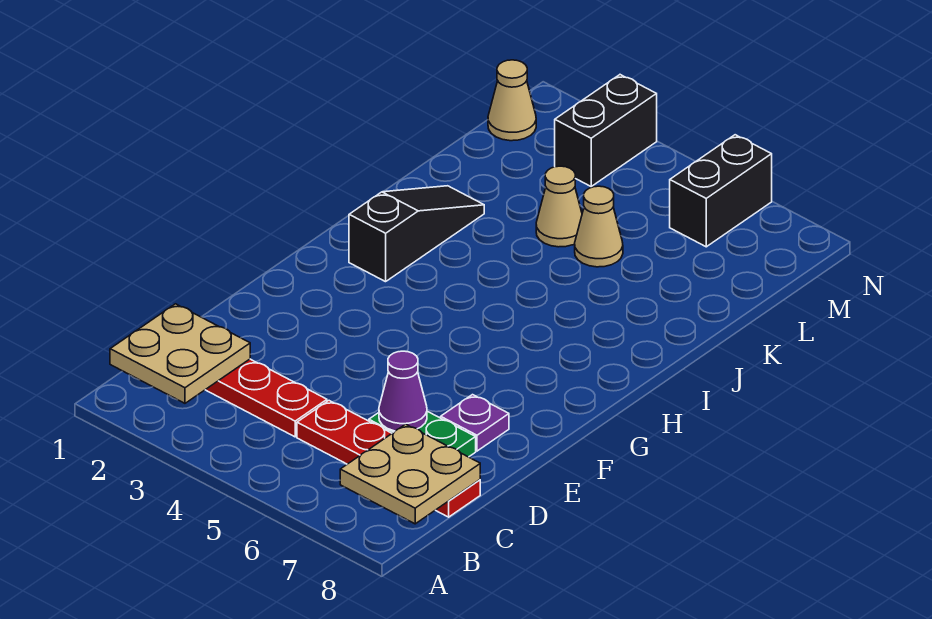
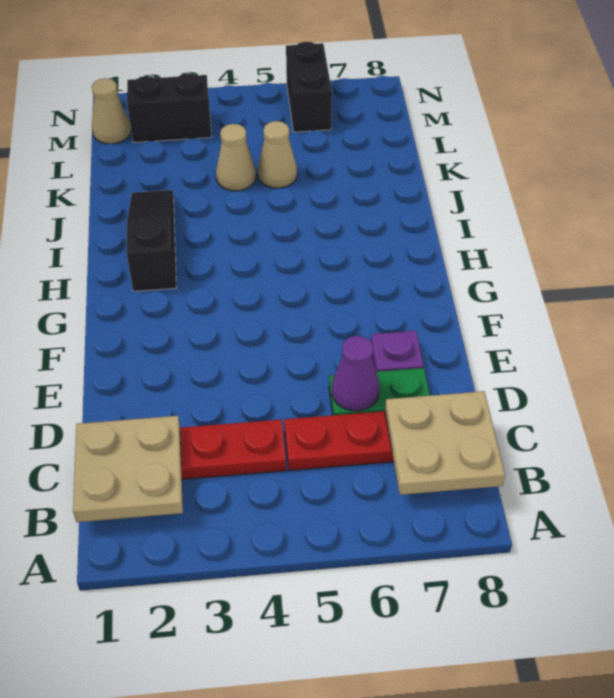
black brick M3:N3 level 1 -> black brick M2:M3 level 1

